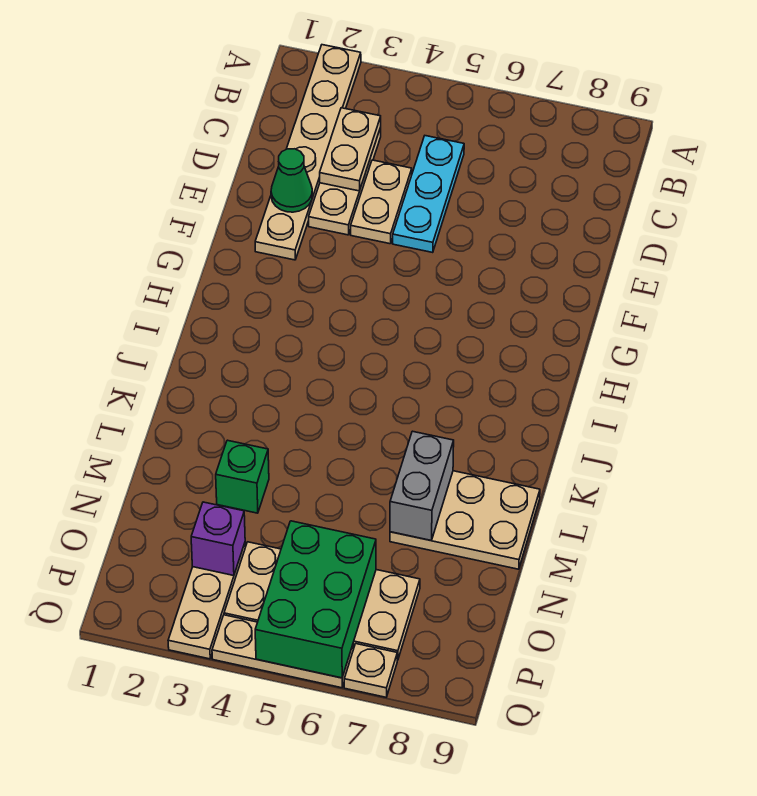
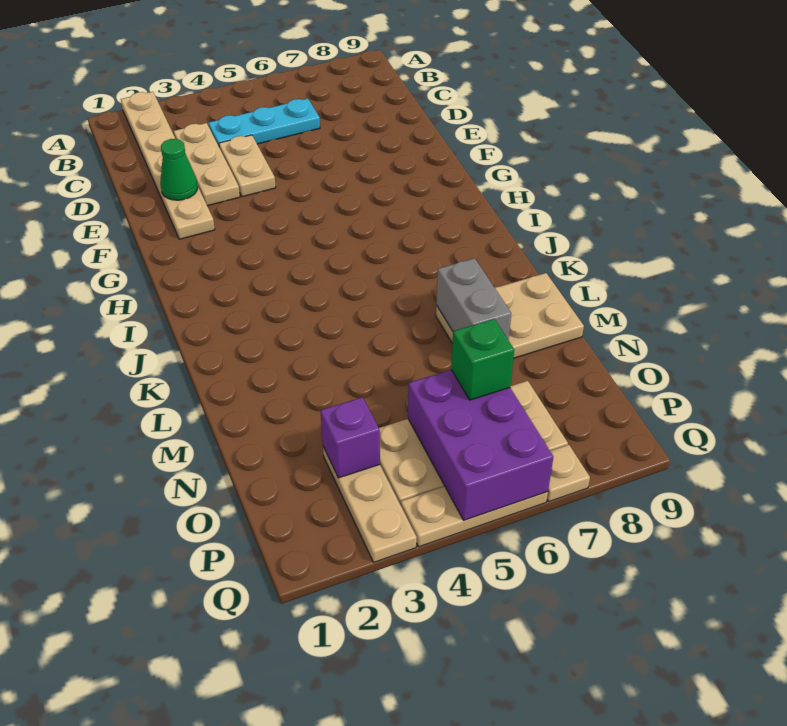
tan plate C3:D3 level 2 -> none
cyan plate C5:E5 level 1 -> cyan plate C4:C6 level 1
green brick M3 level 1 -> green brick O6 level 3
green brick O5:Q6 level 2 -> purple brick O5:Q6 level 2

